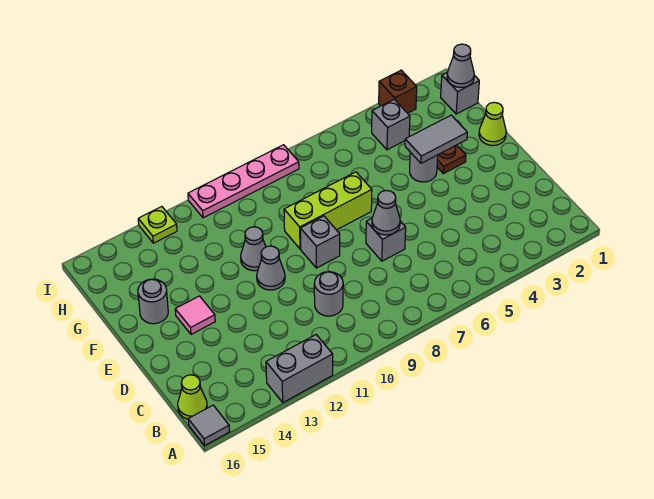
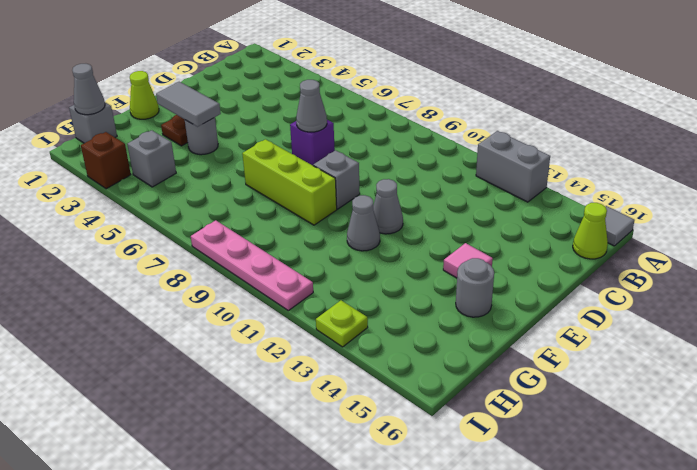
grey round brick C10 level 1 -> none
grey brick D7 level 1 -> purple brick D7 level 1

